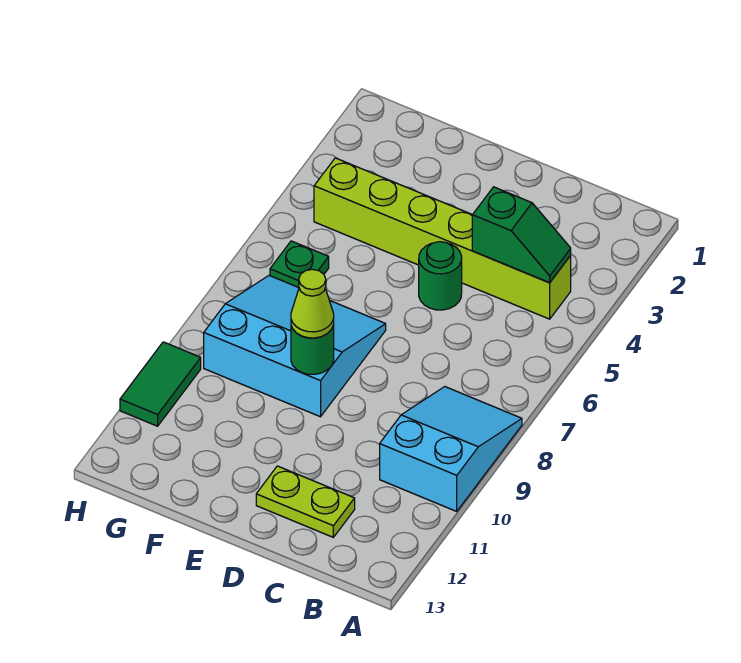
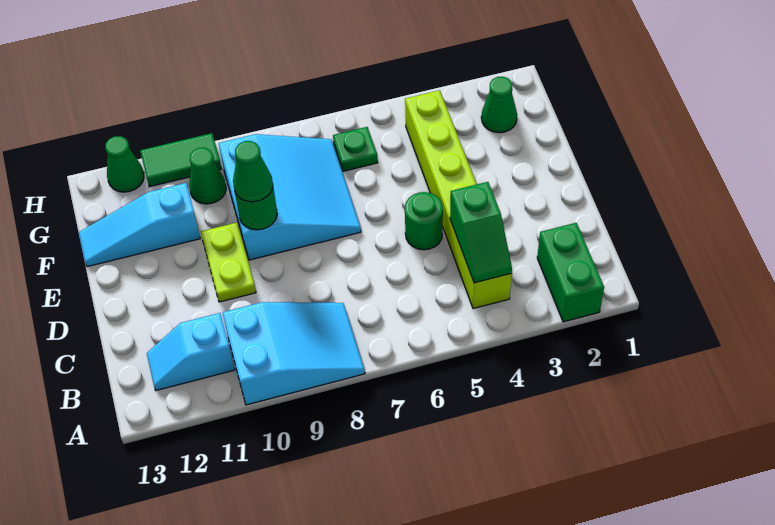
none -> green brick A2:B2 level 1
none -> cyan slope B11:B12 level 1 top 11
lime plate C12:D12 level 1 -> lime plate D10:E10 level 1
lime cone E9 level 3 -> green cone E9 level 3
none -> cyan slope F11:F13 level 1 top 11
none -> green cone G2 level 1
none -> green cone G10 level 1
none -> green cone H12 level 1

